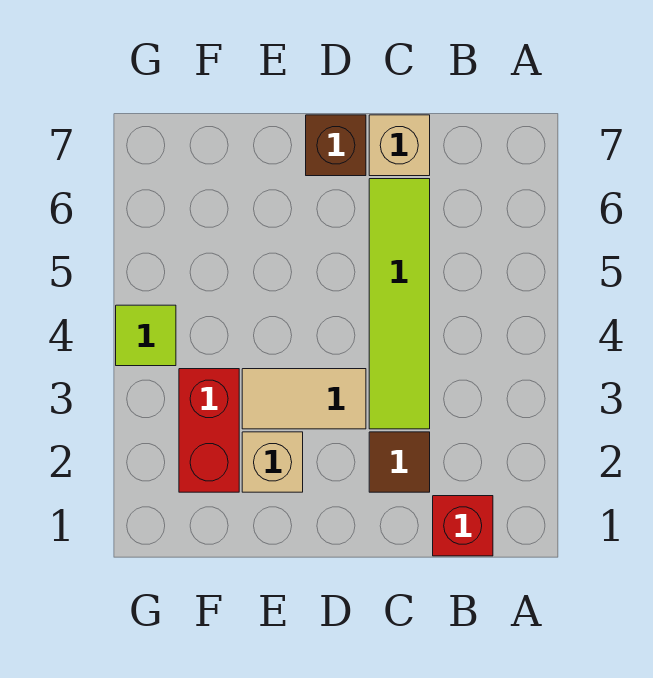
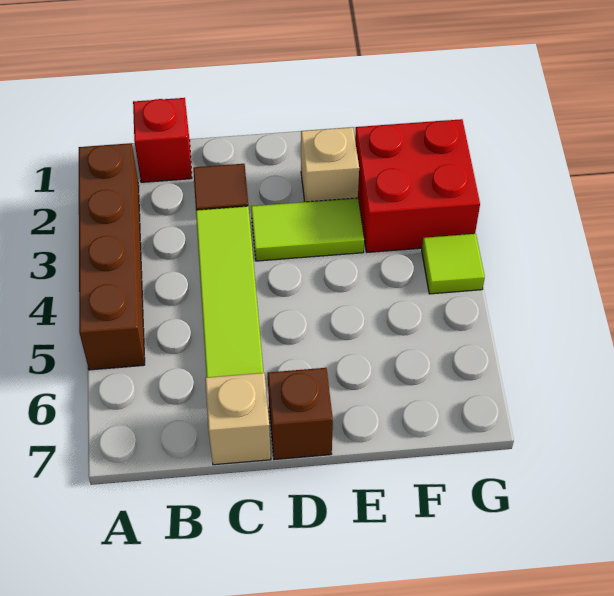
none -> brown brick A2:A5 level 1
tan tile D3:E3 level 1 -> lime tile D3:E3 level 1
red brick F2:F3 level 1 -> red brick F2:G3 level 1

